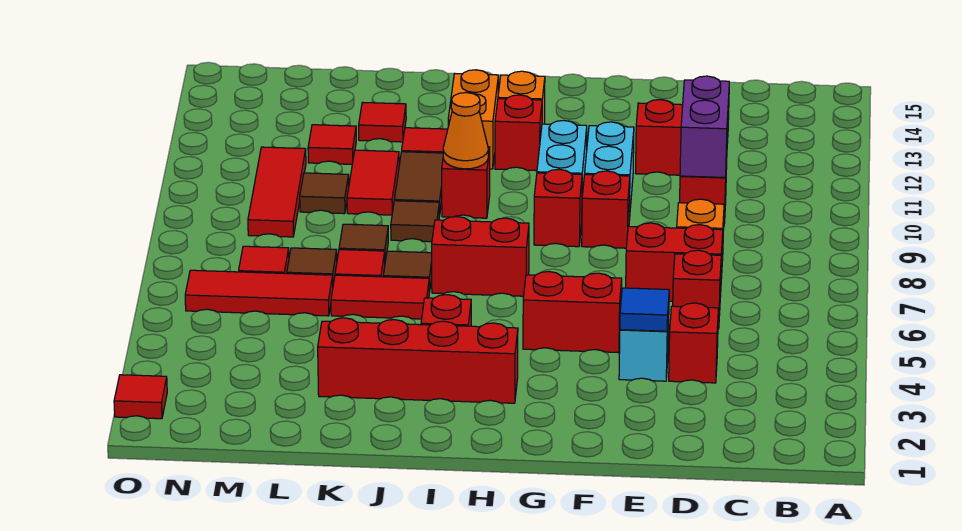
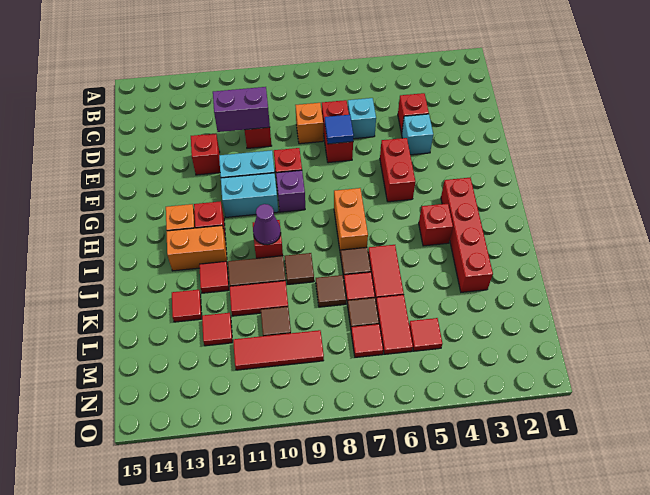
red brick D6 level 1 -> cyan brick D6 level 1
blue tile E4 level 2 -> blue tile E7 level 2
red brick G9 level 1 -> purple brick G9 level 1
red brick H7:I7 level 1 -> orange brick H7:I7 level 1
orange cone I10 level 2 -> purple cone I10 level 2
red tile L6:N6 level 1 -> red tile L6:M6 level 1
red tile O2 level 1 -> red tile M5 level 1

